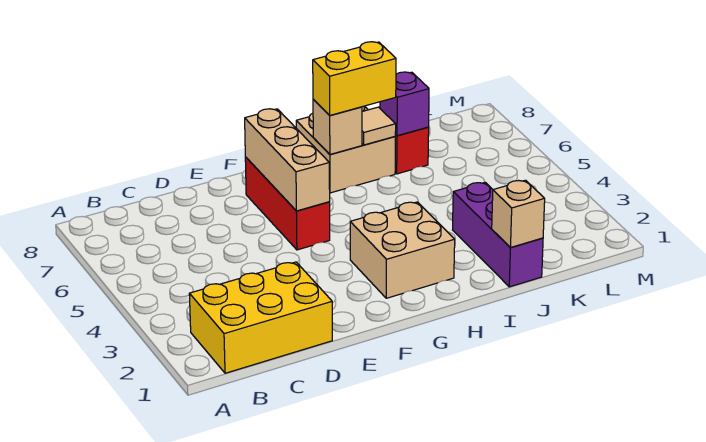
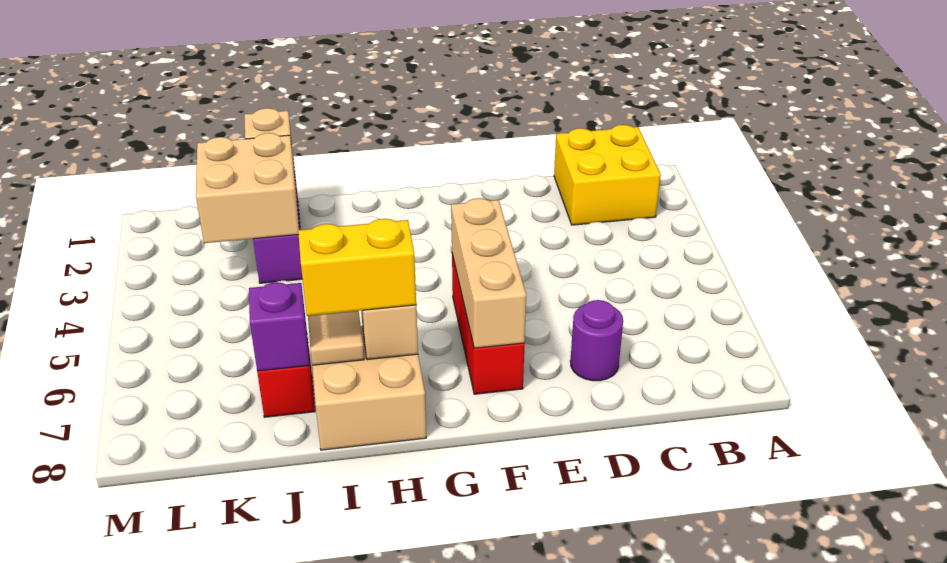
yellow brick B1:D2 level 1 -> yellow brick B1:C2 level 1
none -> purple round brick D7 level 1
tan brick G2:H3 level 1 -> tan brick J2:K3 level 2

